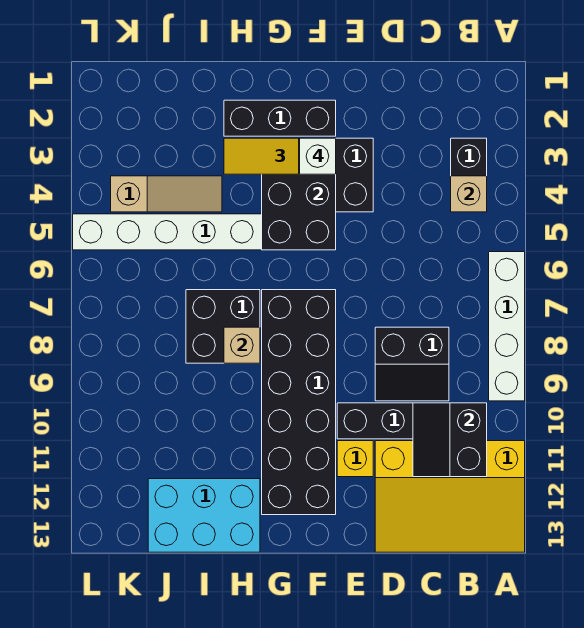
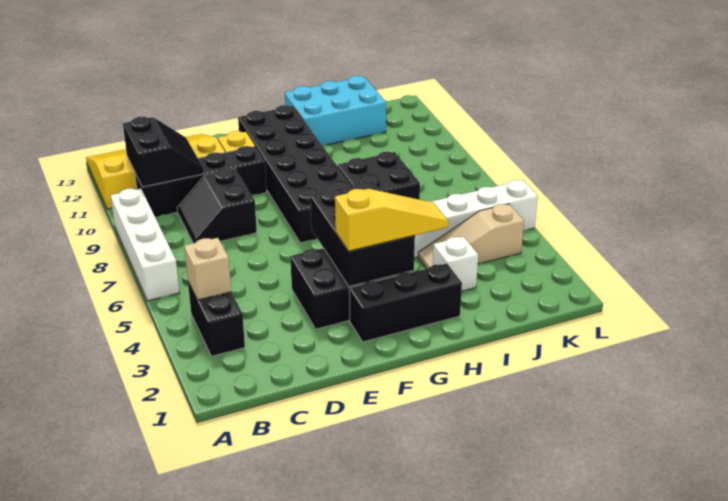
black slope C8:D9 level 1 top 8 -> black slope C8:D9 level 1 top D
white brick F3 level 4 -> white brick I3 level 1
tan brick H8 level 2 -> none

